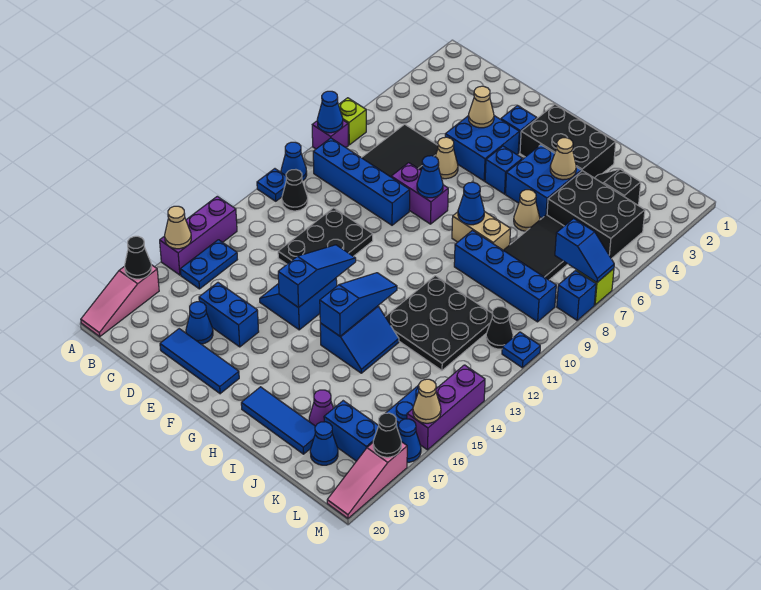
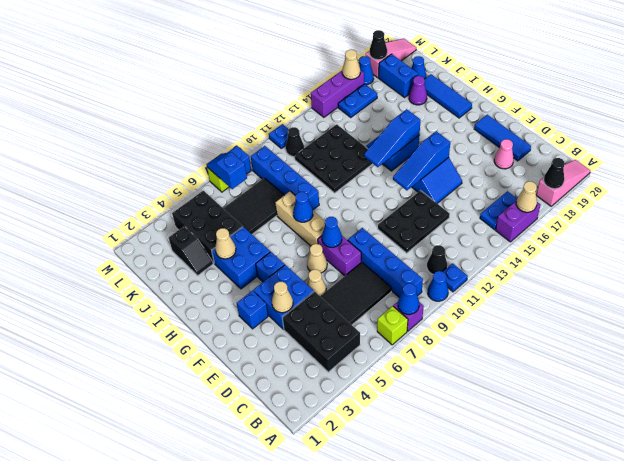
purple brick A14:A16 level 1 -> purple brick A15:A16 level 1
blue brick D17:E17 level 1 -> none
blue cone D18 level 1 -> pink cone D18 level 1
black brick G2:I3 level 1 -> black brick B4:D5 level 1
tan brick H8:I8 level 1 -> tan brick G8:I8 level 1
tan cone I6 level 1 -> tan cone F7 level 1

